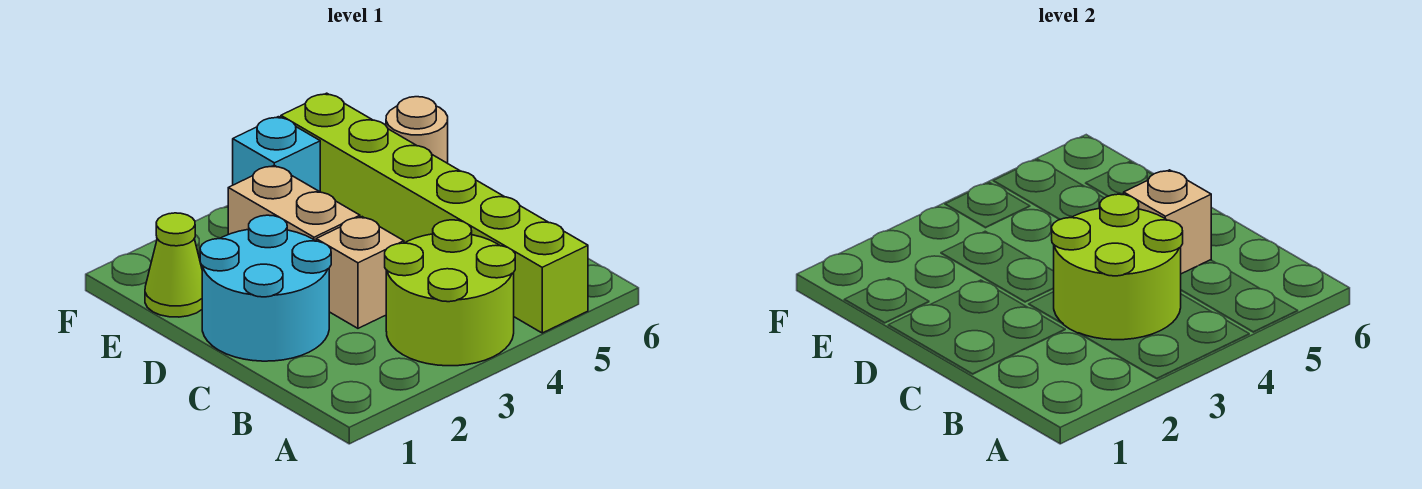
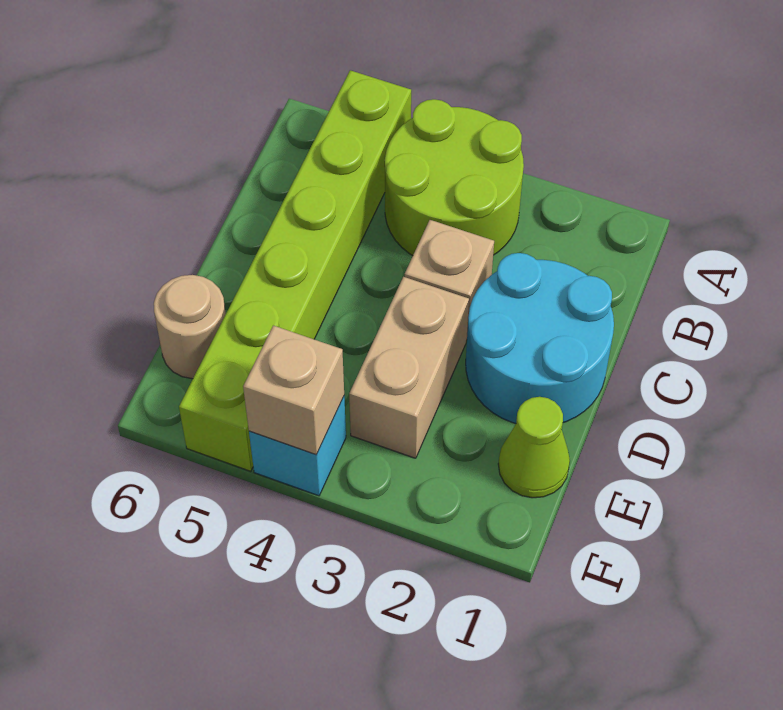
lime round brick B3:C4 level 2 -> none
tan brick C5 level 2 -> tan brick F4 level 2

